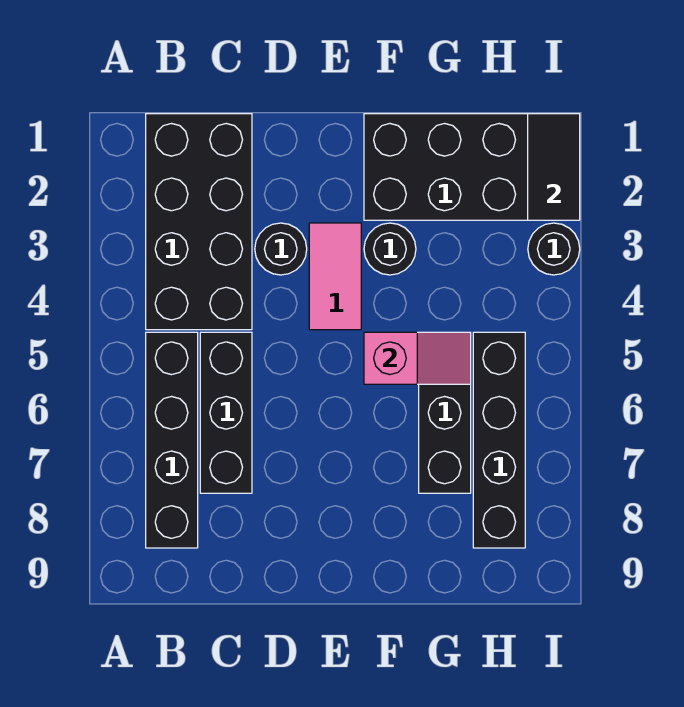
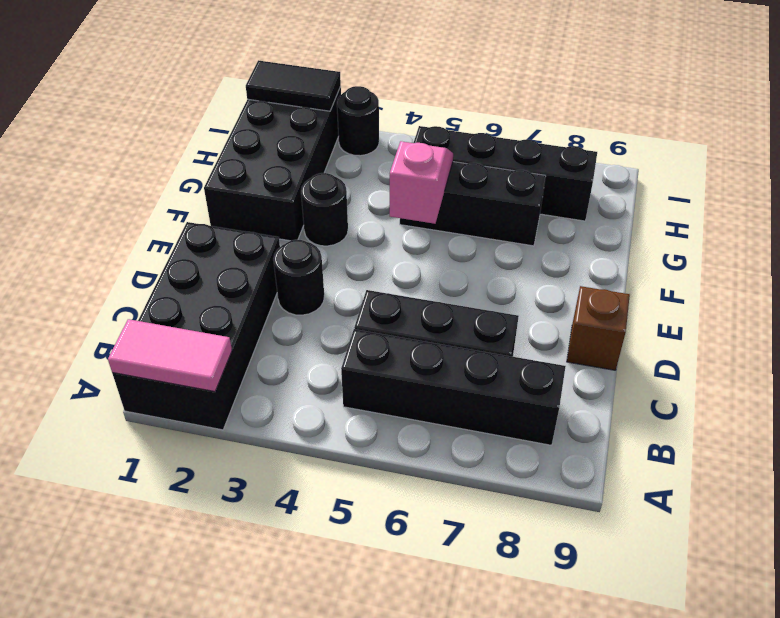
black brick B1:C4 level 1 -> black brick A1:D2 level 1
none -> brown brick D9 level 1
pink tile E3:E4 level 1 -> pink tile A1:A2 level 2

